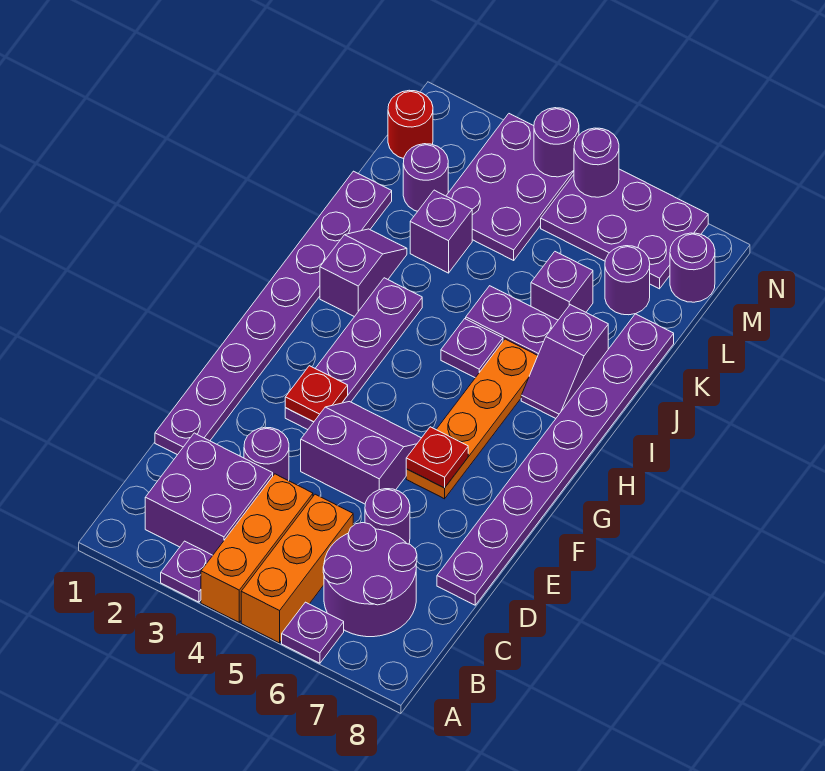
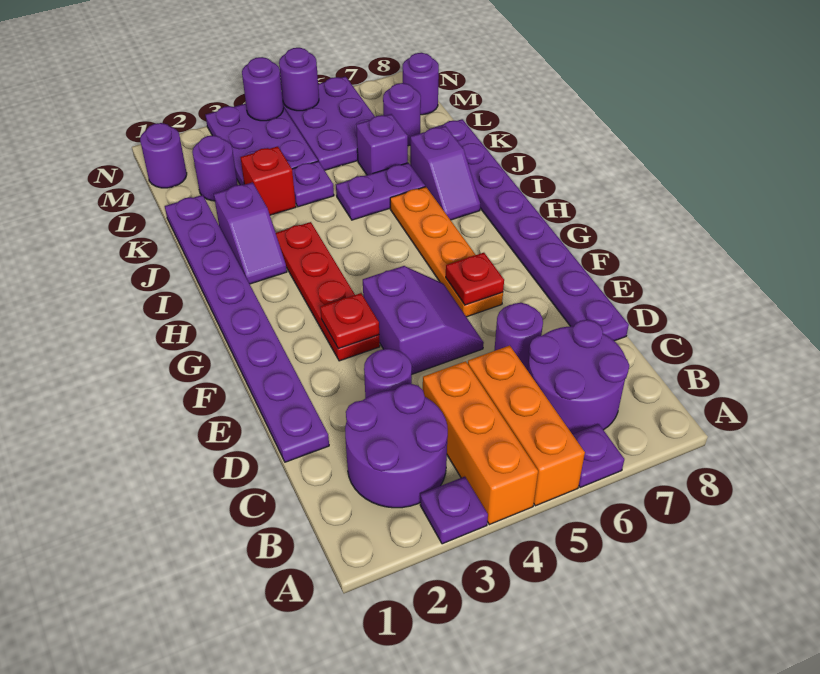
purple brick B2:C3 level 1 -> purple round brick B2:C3 level 1
purple slope E4:F5 level 1 top E -> purple slope E4:F5 level 1 top 4
purple plate F3:I3 level 1 -> red plate F3:I3 level 1
purple slope I2:J2 level 1 top I -> purple slope I2:J2 level 1 top J
purple plate I5 level 1 -> purple plate K4 level 1
purple brick K3 level 1 -> red brick K3 level 1
red round brick M1 level 1 -> purple round brick M1 level 1
purple plate M5:N7 level 1 -> purple plate L5:N6 level 1

